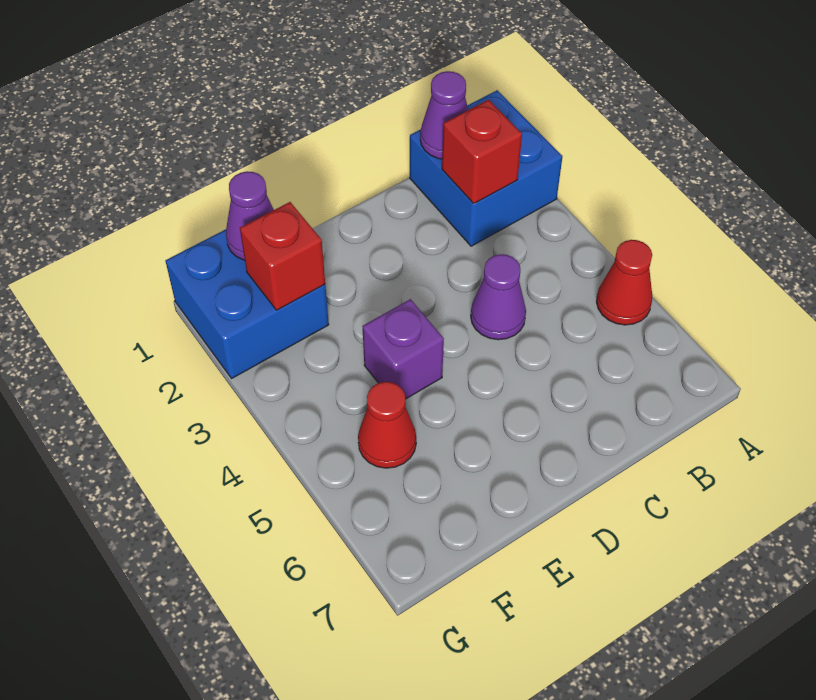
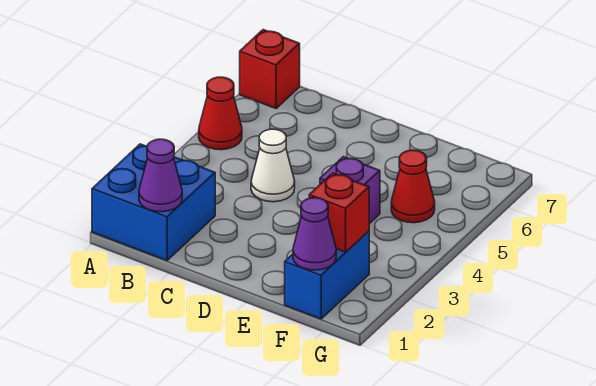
red brick B2 level 2 -> red brick A7 level 1
purple cone C4 level 1 -> white cone C4 level 1
blue brick F1:G2 level 1 -> blue brick F1:F2 level 1

